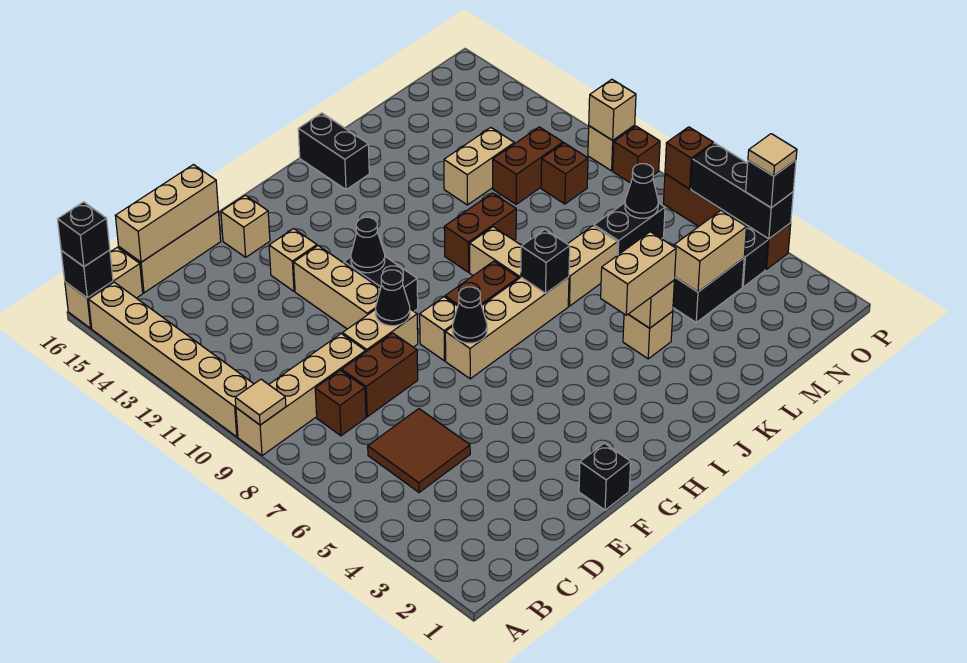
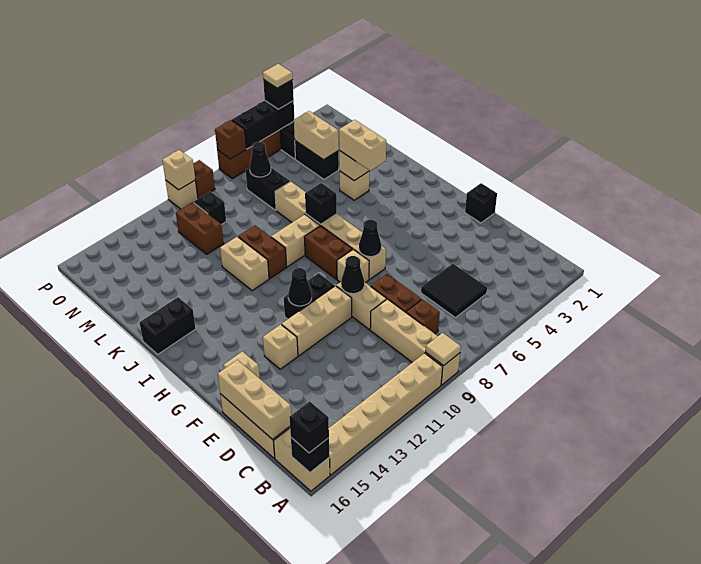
brown tile C5:D6 level 1 -> black tile C5:D6 level 1
tan brick L12:M12 level 1 -> tan brick J11:K11 level 1
brown brick N10 level 1 -> black brick N10 level 1

